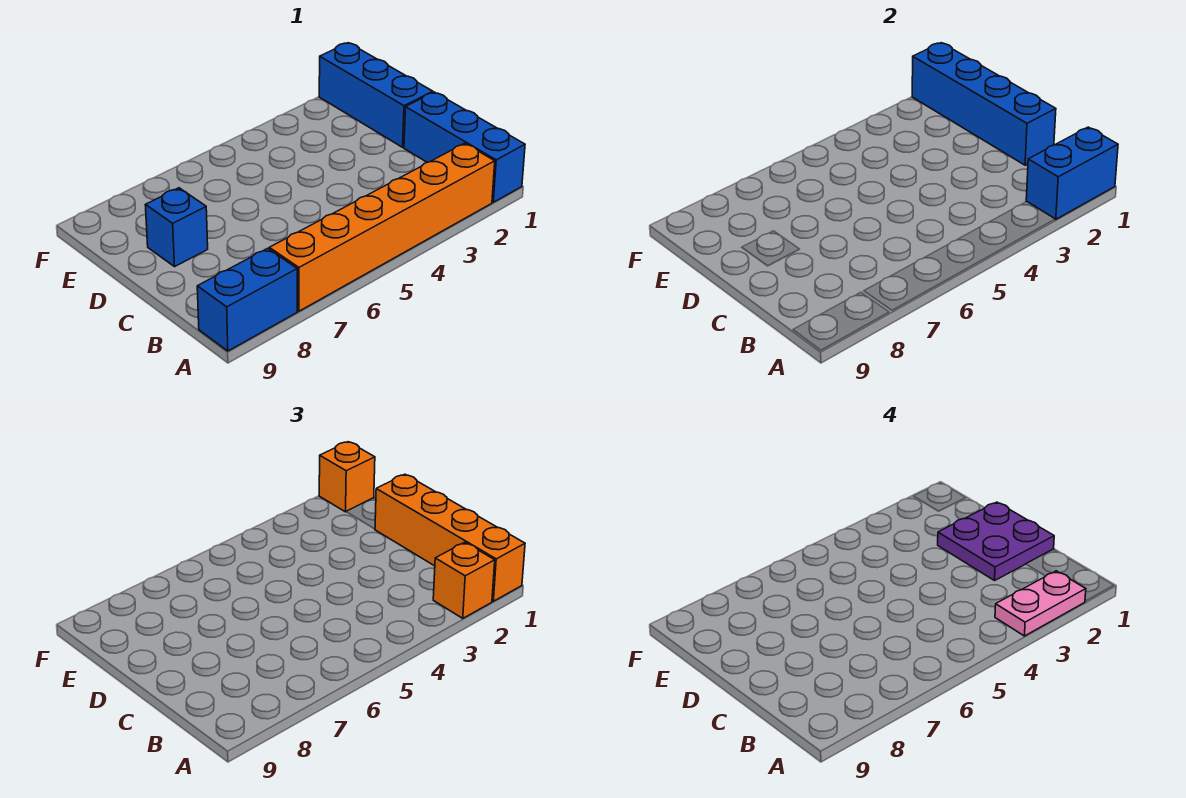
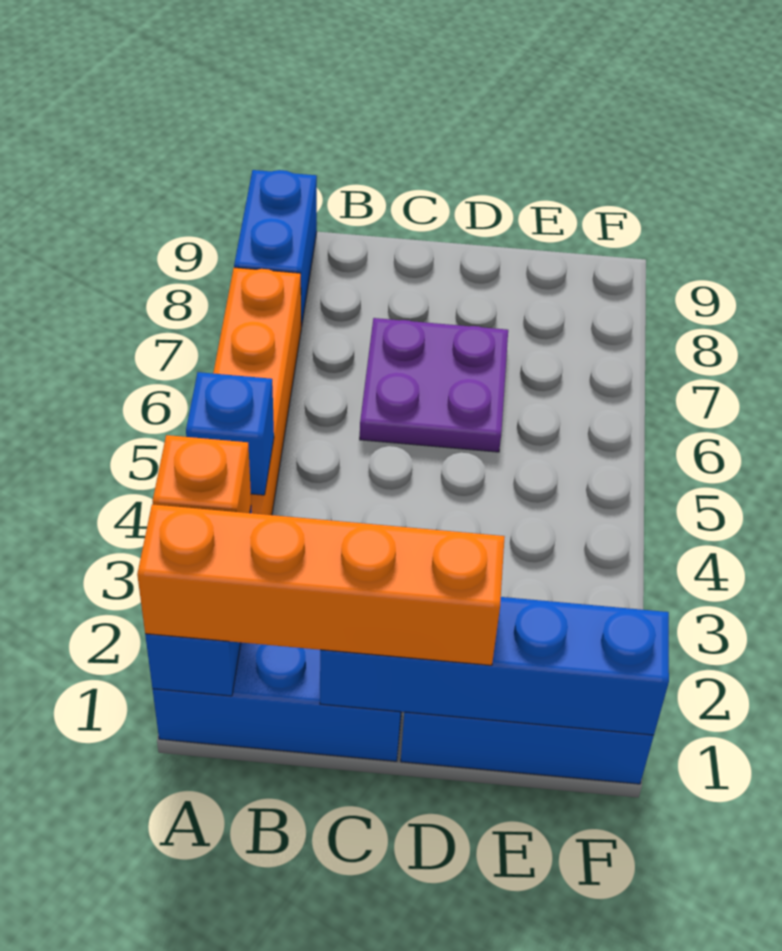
pink plate A2:A3 level 4 -> none
purple plate C1:D2 level 4 -> purple plate C6:D7 level 1
blue brick D8 level 1 -> blue brick A4 level 2
orange brick F1 level 3 -> none

